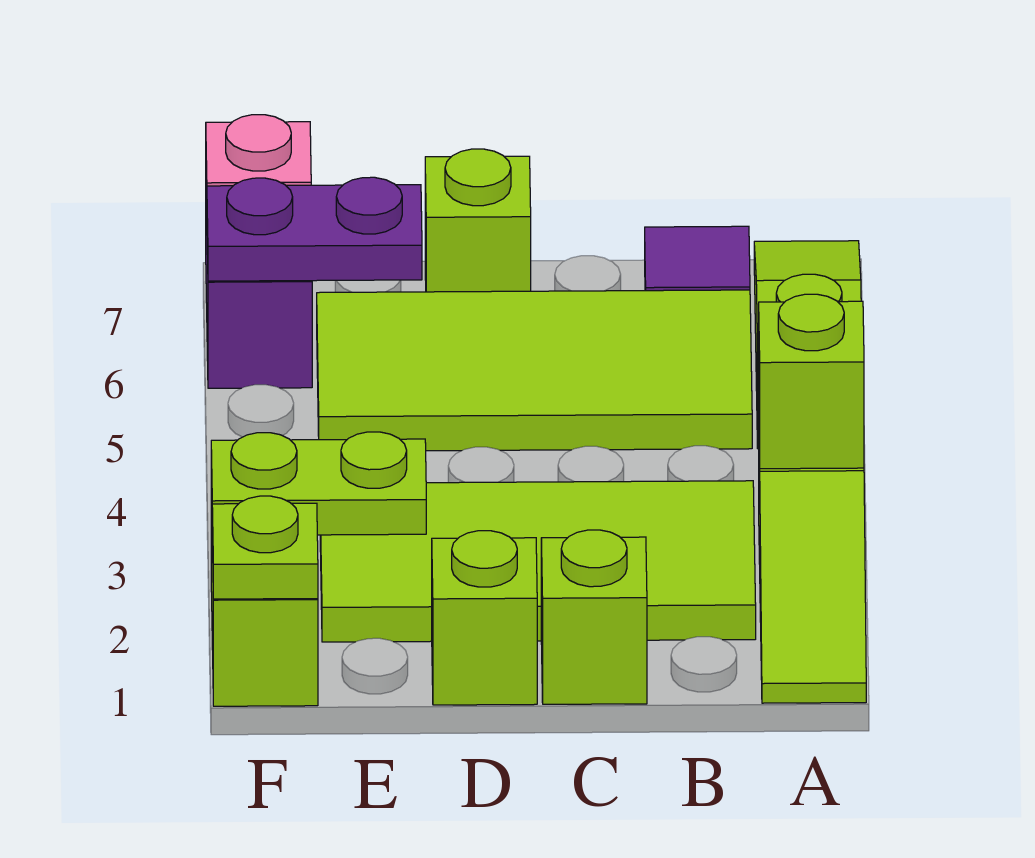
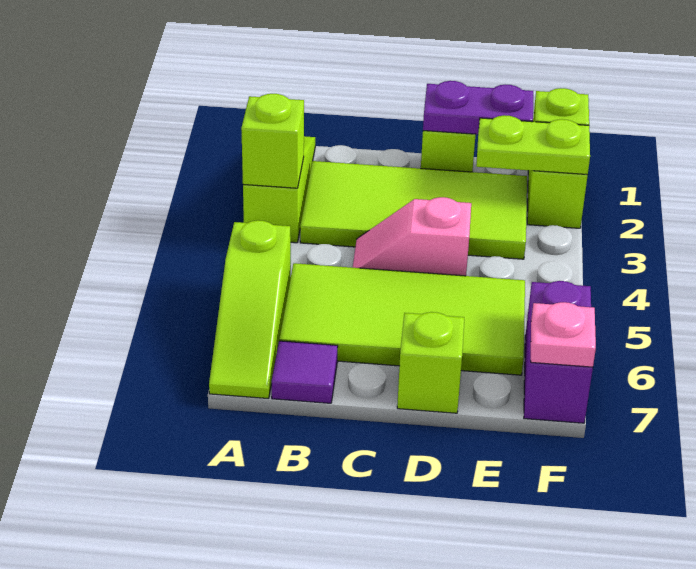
lime brick C1 level 1 -> none
none -> pink slope C4:D4 level 1 top D
purple plate E6:F6 level 2 -> purple plate D1:E1 level 2

